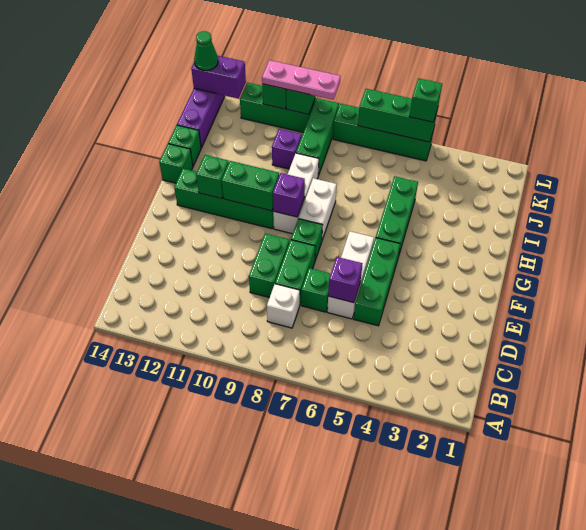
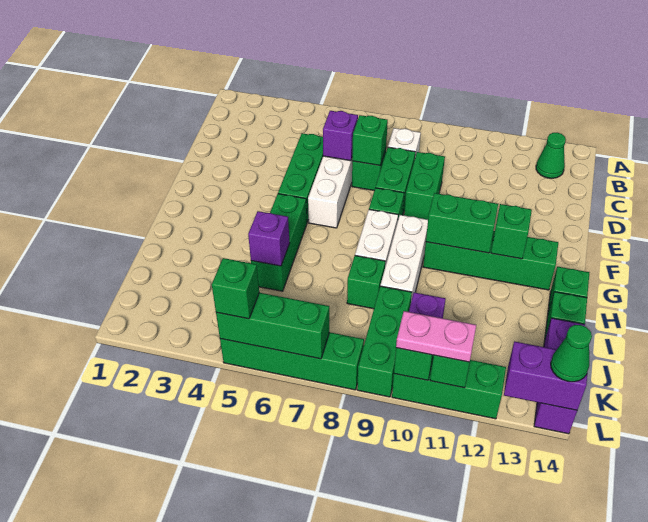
none -> green cone B13 level 1
none -> green brick D7 level 2
purple brick G9 level 2 -> purple brick I5 level 2
none -> green brick I8 level 1
pink plate L9:L11 level 3 -> pink plate L10:L11 level 3

